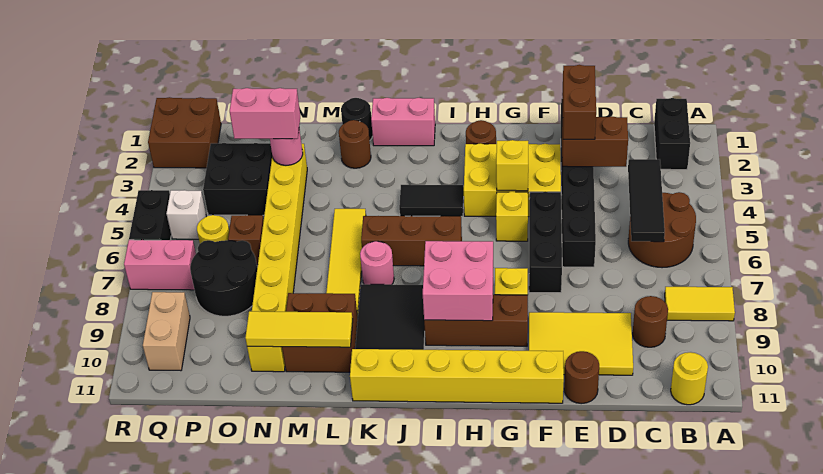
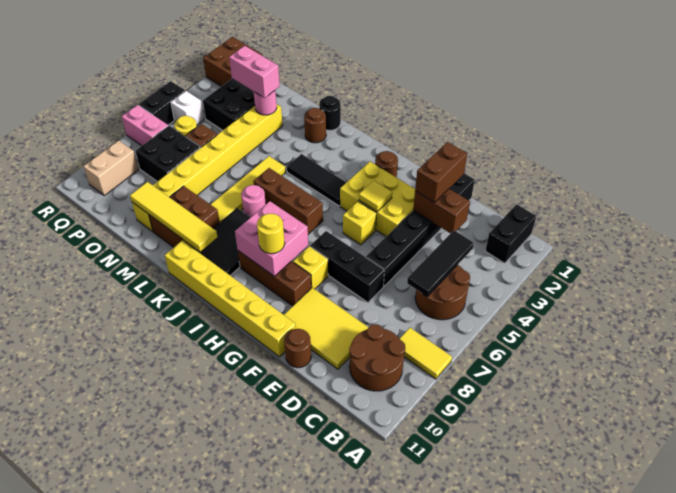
yellow round brick B11 level 1 -> yellow round brick H9 level 3
brown round brick C9 level 1 -> brown round brick B9:C10 level 1
black brick F5:F7 level 1 -> black brick E7:G7 level 1
yellow brick G4 level 2 -> yellow tile G4 level 2
black tile I4:J4 level 1 -> black tile I4:K4 level 1
pink brick J1:K1 level 1 -> none
yellow tile L10:N10 level 2 -> yellow tile K10:N10 level 2
black round brick O7:P8 level 1 -> black brick O7:P8 level 1

